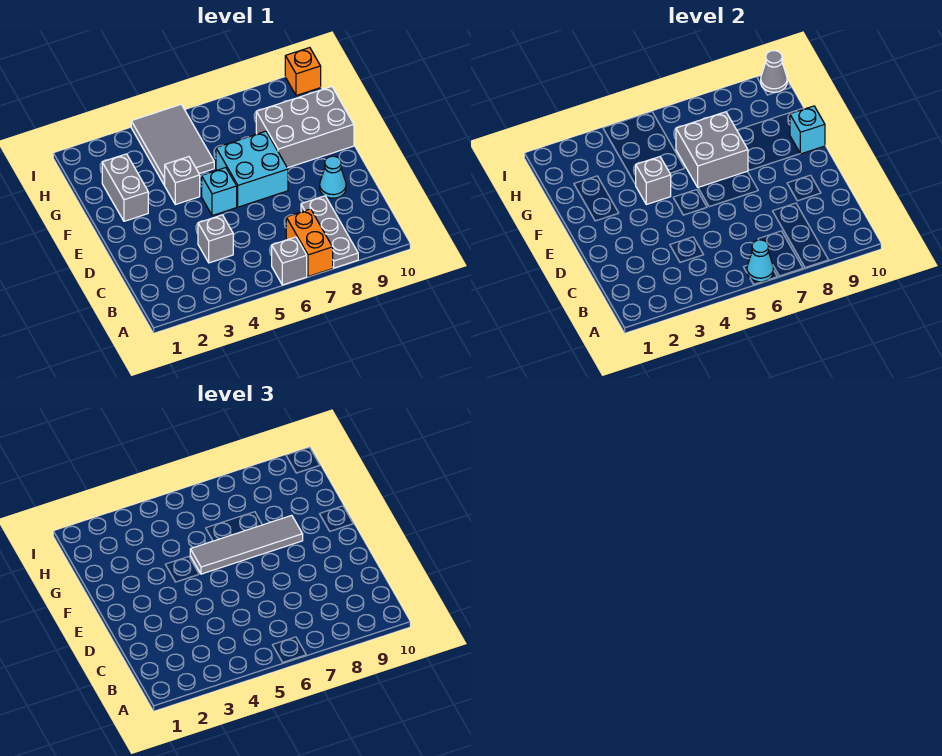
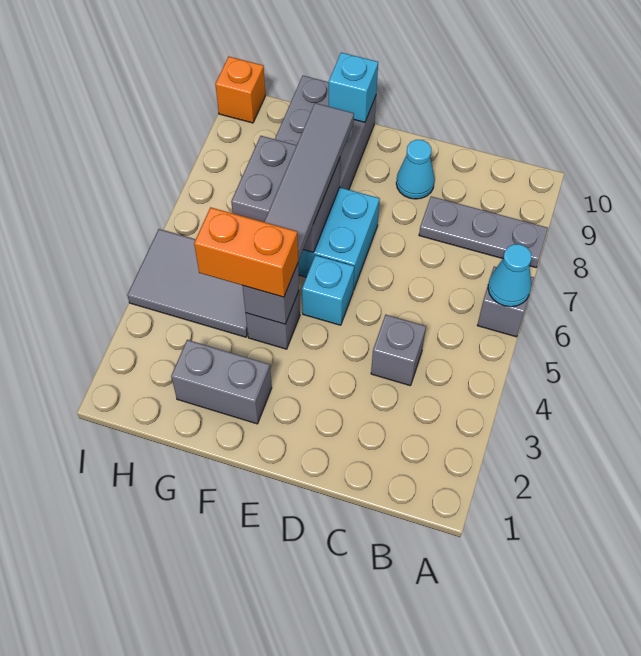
orange brick A7:B7 level 1 -> orange brick F4:G4 level 3
grey cone I10 level 2 -> none

